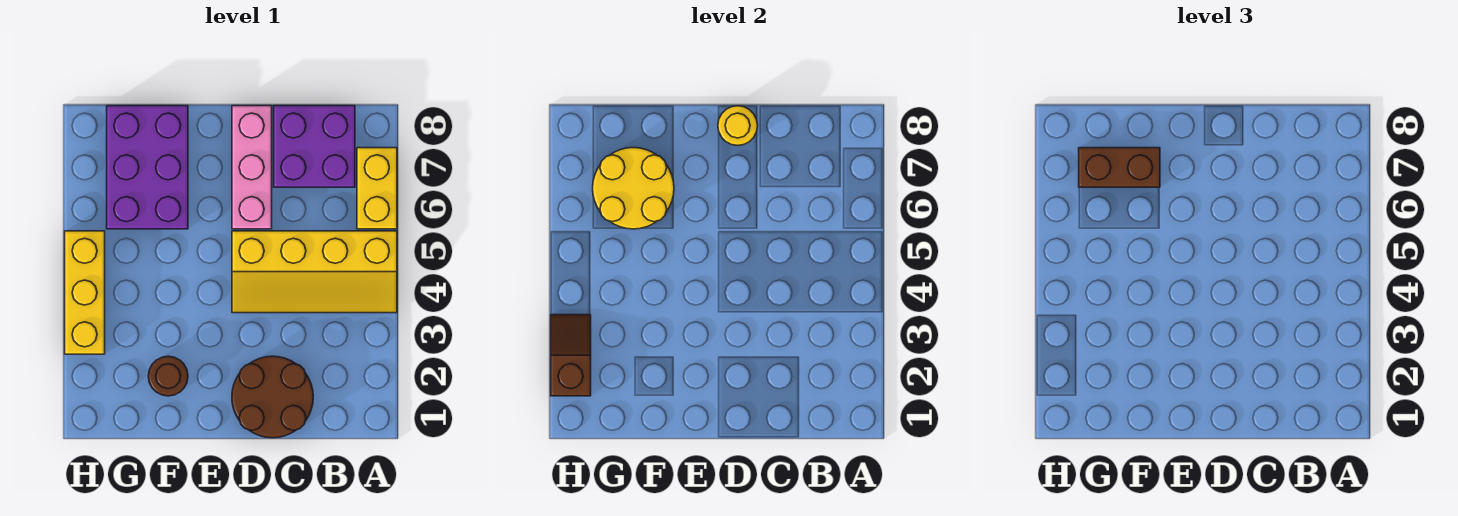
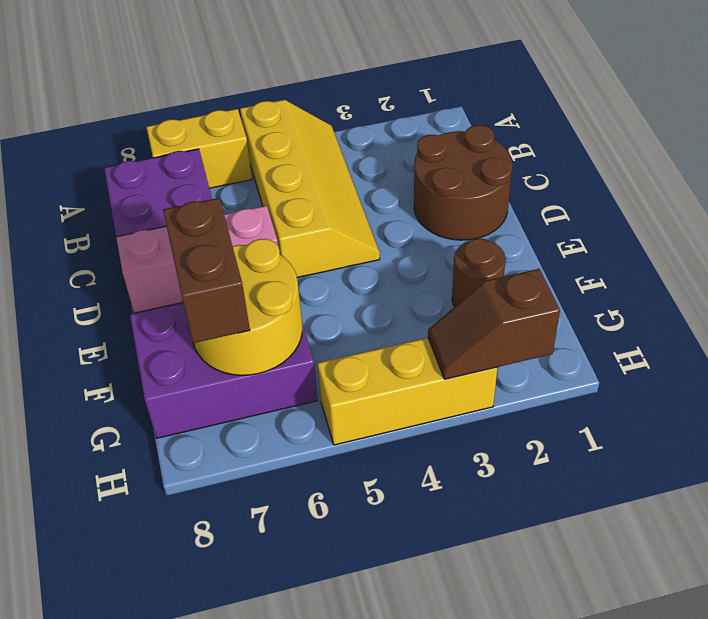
yellow round brick D8 level 2 -> none

